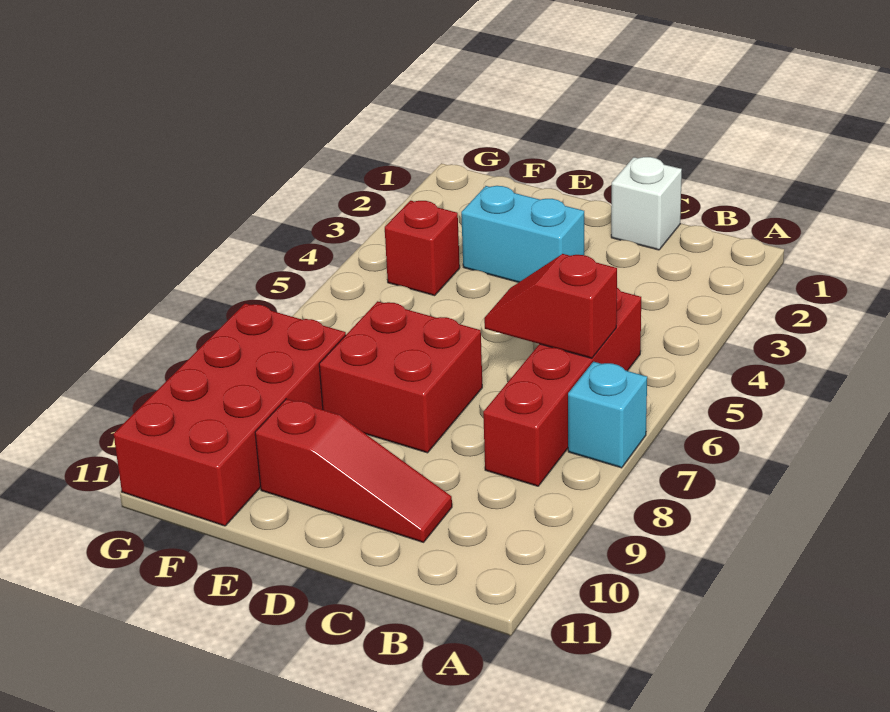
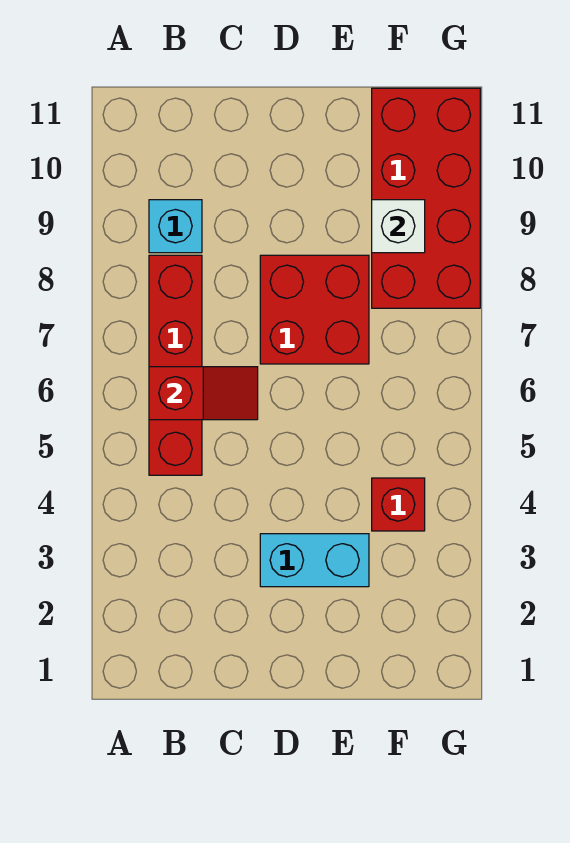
cyan brick A7 level 1 -> cyan brick B9 level 1
white brick C1 level 1 -> white brick F9 level 2
red slope C10:E10 level 1 top E -> none

